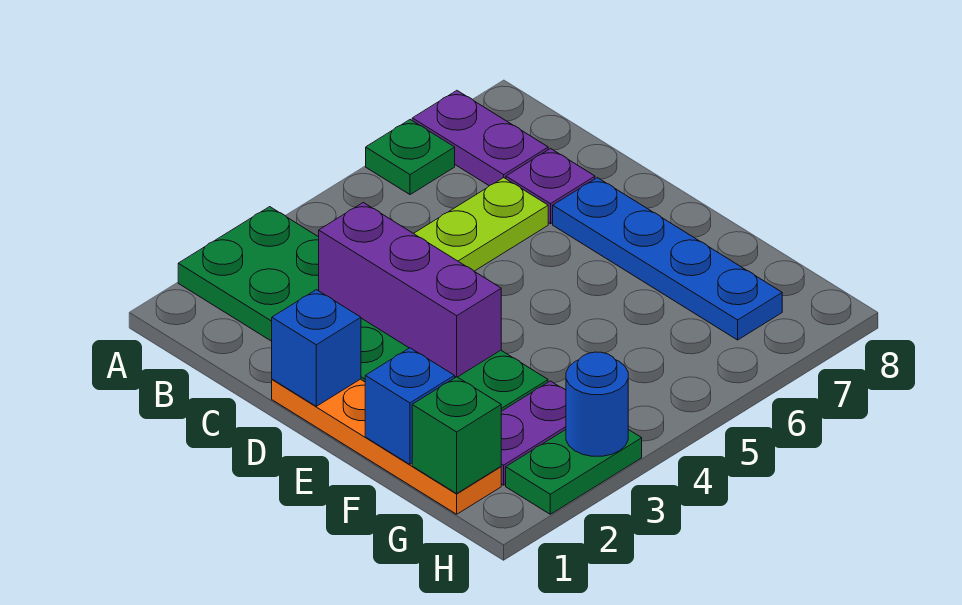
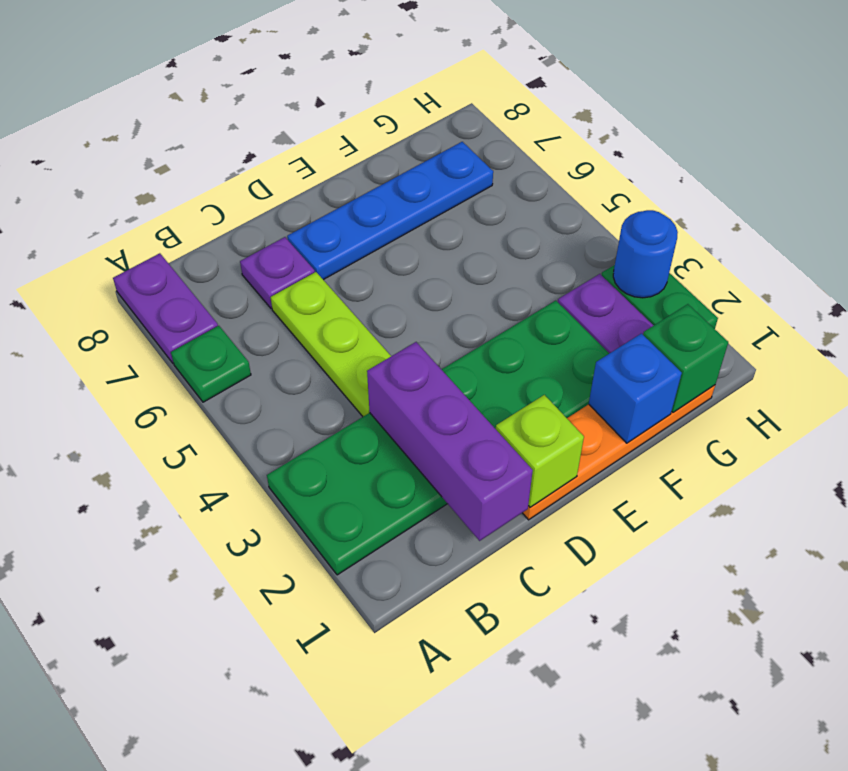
purple plate A7:B7 level 1 -> purple plate A7:A8 level 1
purple brick C3:E3 level 2 -> purple brick C1:C3 level 2
blue brick D1 level 2 -> lime brick D1 level 2

